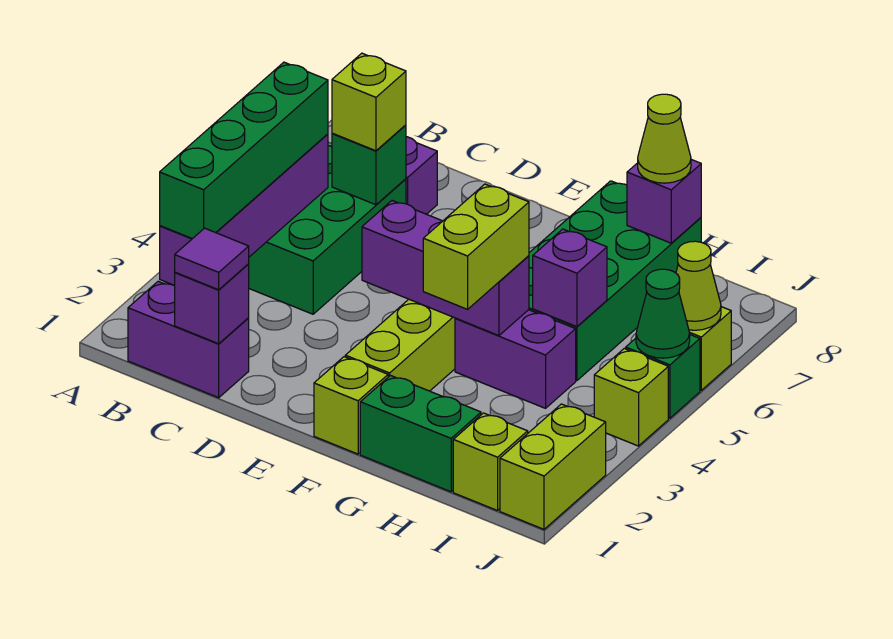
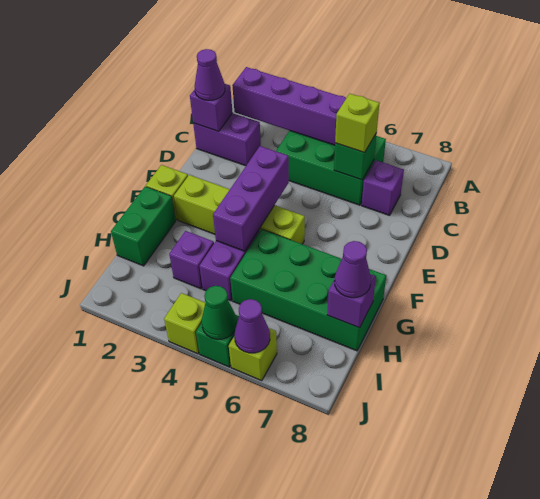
purple brick B1:C1 level 1 -> purple brick C1:C2 level 1
green brick B2:B5 level 3 -> none
purple tile C1 level 3 -> purple cone C1 level 3
lime brick G3:G4 level 3 -> none
purple brick H5 level 2 -> purple brick H3 level 1
lime cone H8 level 3 -> purple cone H8 level 3
lime brick I1 level 1 -> none
lime brick J1:J2 level 1 -> none
lime cone J6 level 2 -> purple cone J6 level 2

